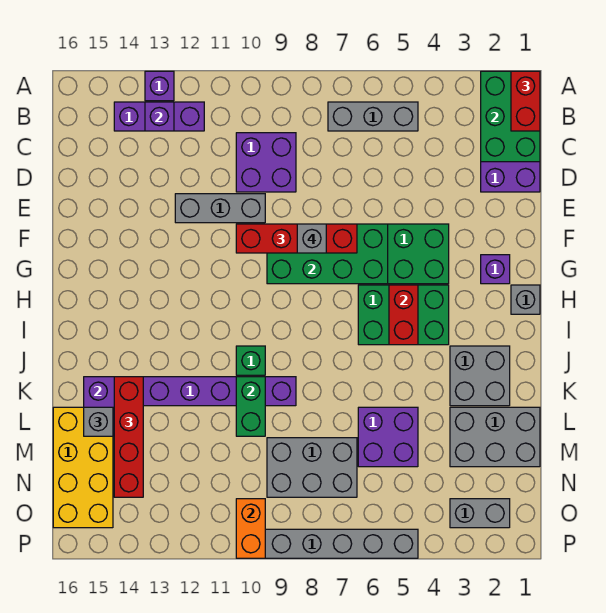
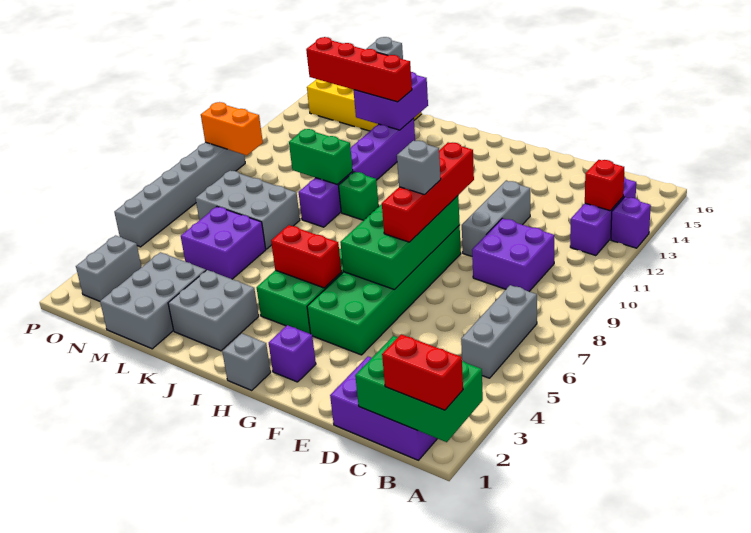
purple brick B13 level 2 -> red brick B13 level 2
grey brick M7:N9 level 1 -> grey brick L7:N8 level 1

